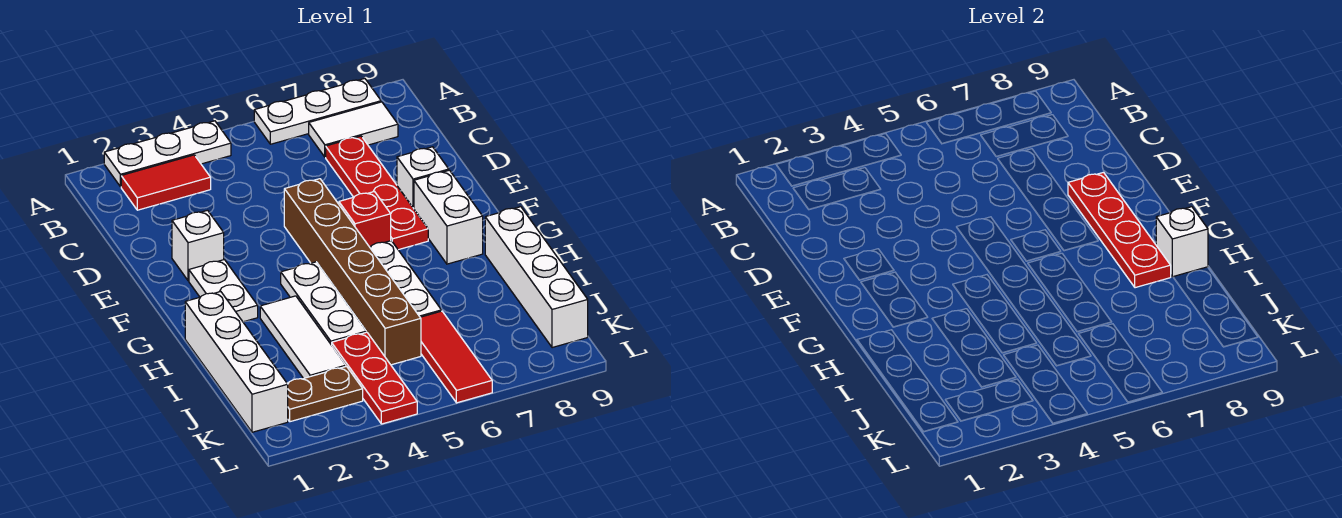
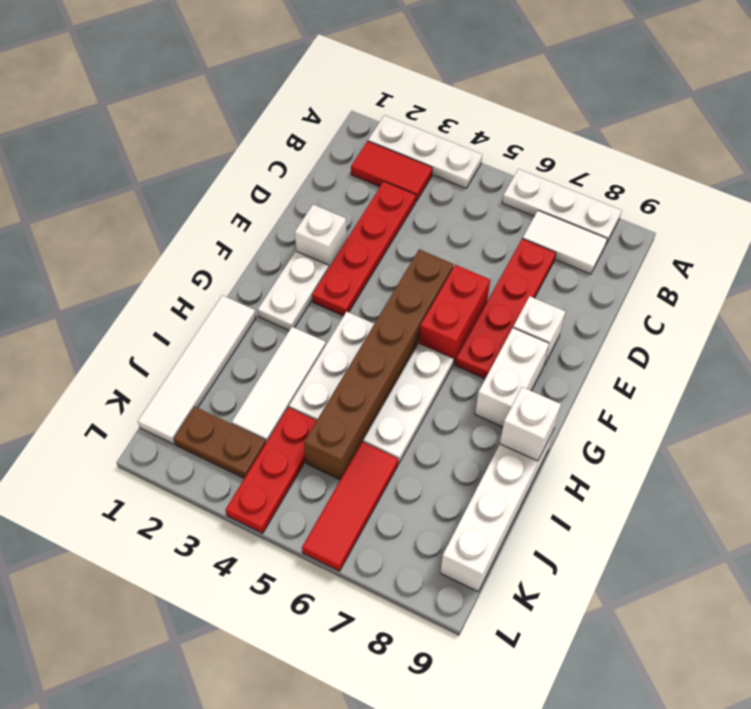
red plate E8:H8 level 2 -> red plate C3:F3 level 1
red brick F6 level 1 -> red brick E6:F6 level 1
white brick H1:K1 level 1 -> white tile H1:K1 level 1

